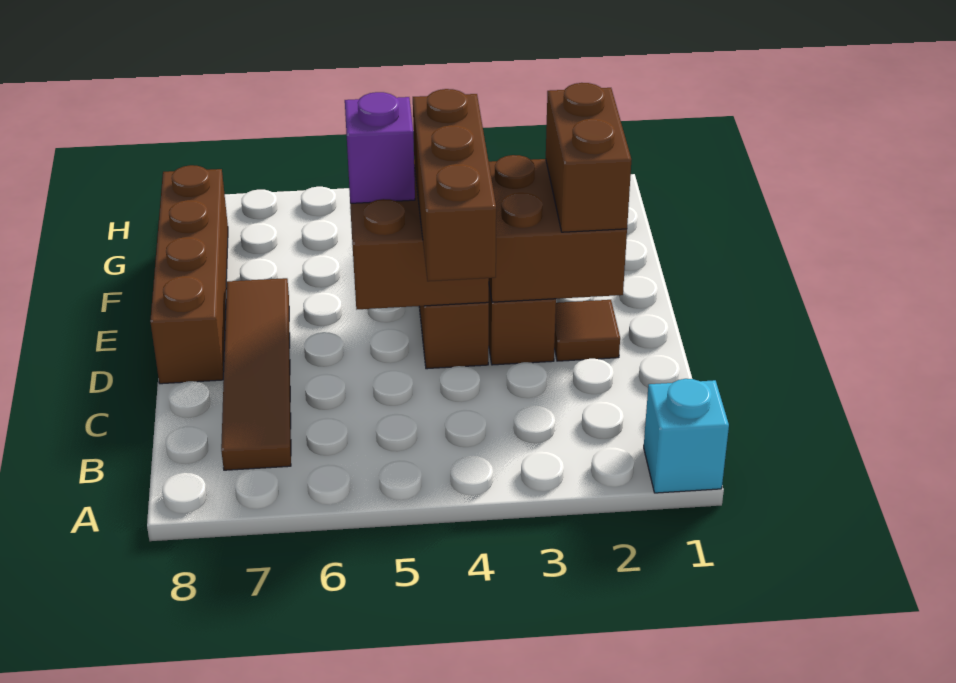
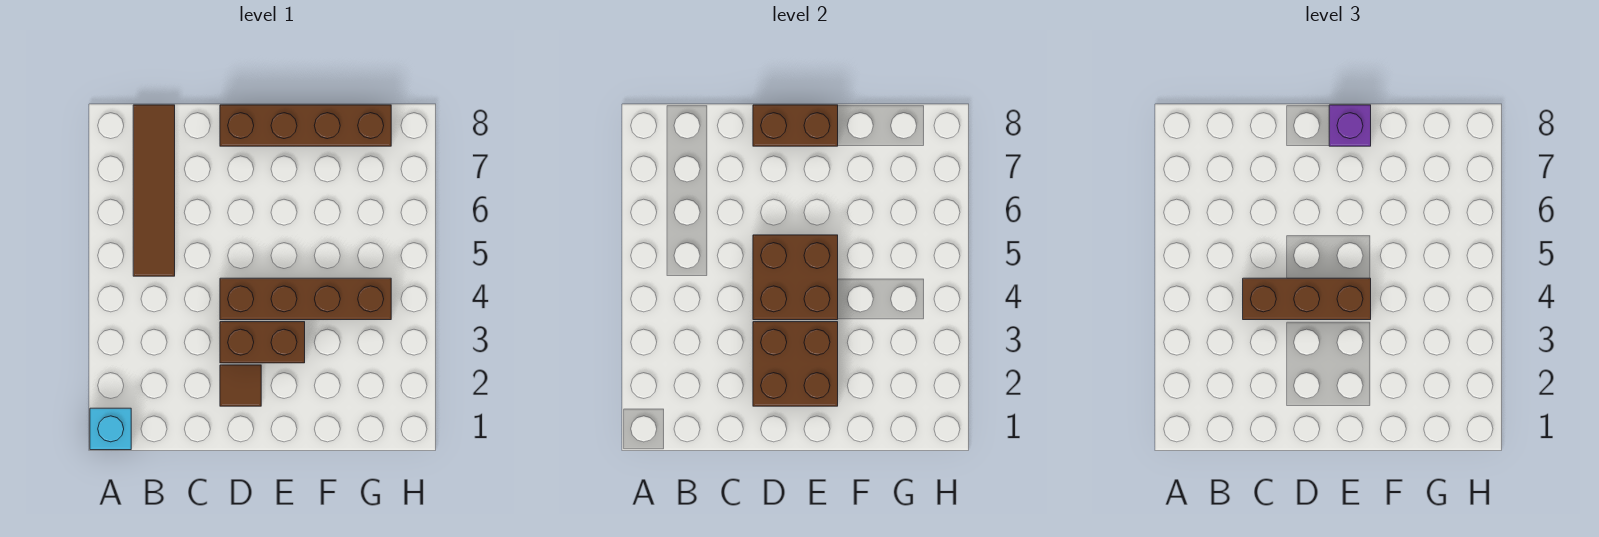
brown tile B7:E7 level 1 -> brown tile B5:B8 level 1
brown brick D2:E2 level 3 -> brown brick D8:E8 level 2
purple brick E5 level 3 -> purple brick E8 level 3

